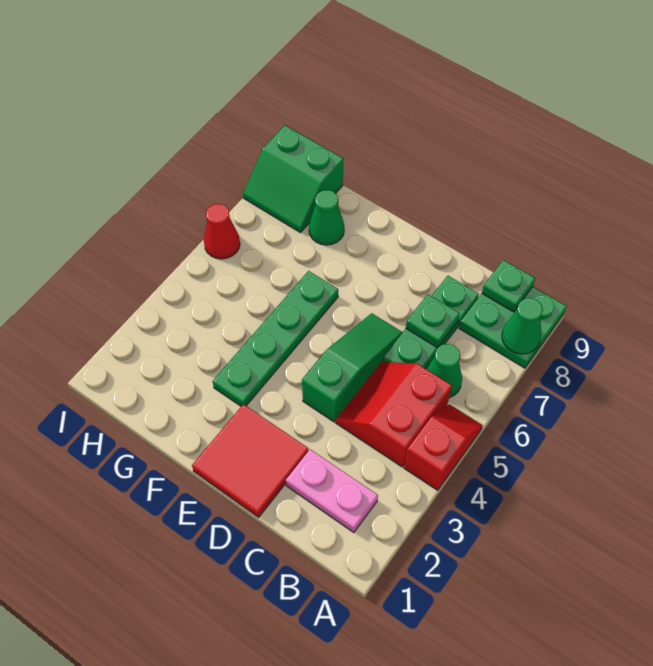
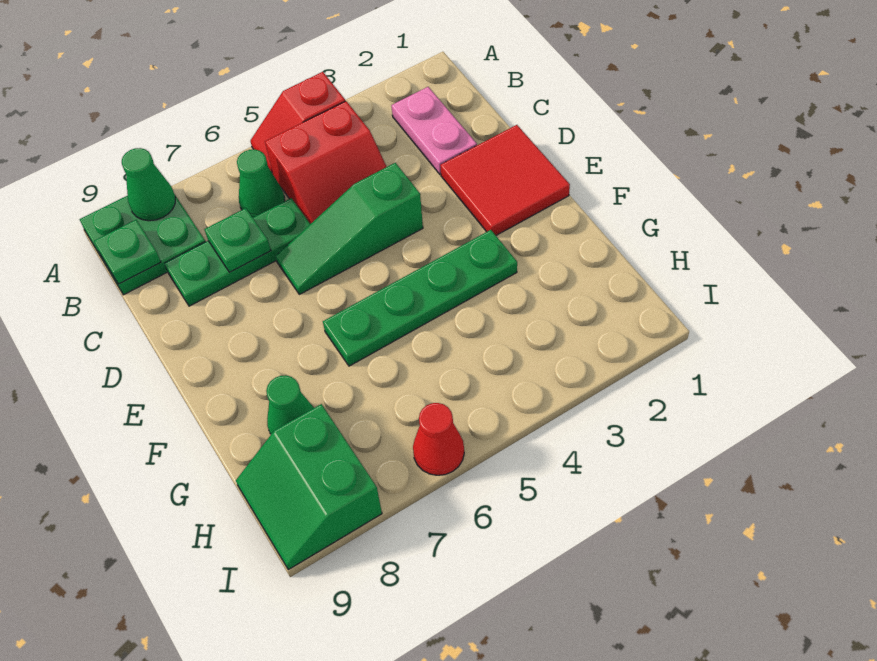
green slope H8:I9 level 1 top 9 -> green slope H8:I9 level 1 top 8

